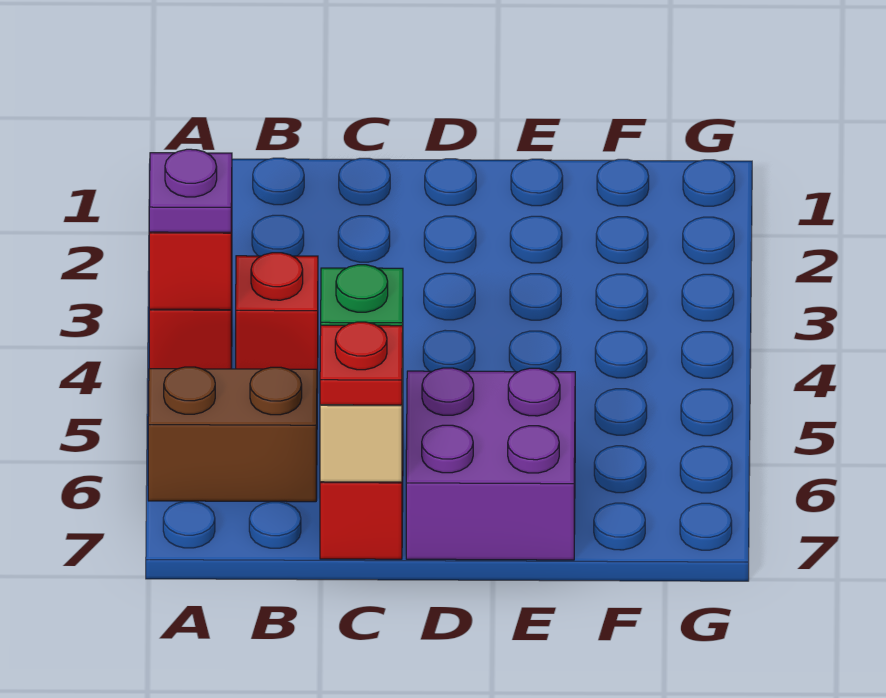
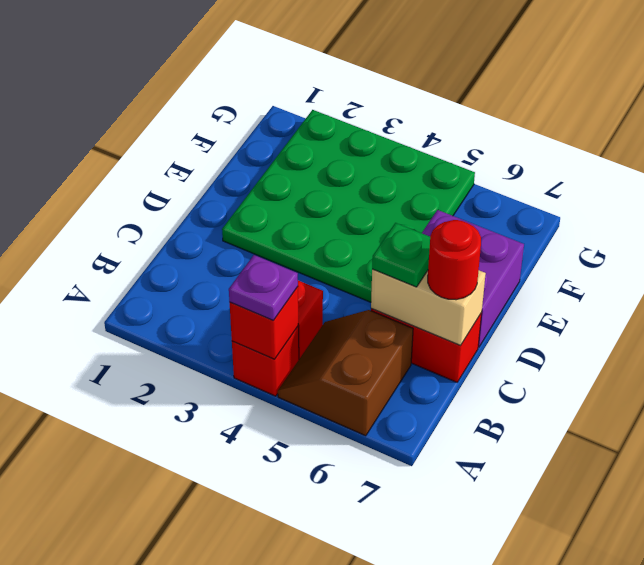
red plate C7 level 3 -> red round brick C7 level 3
none -> green plate D2:G5 level 1

